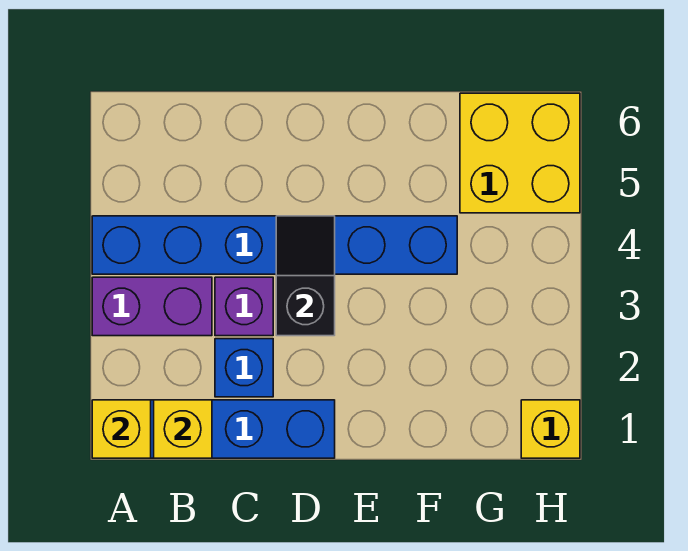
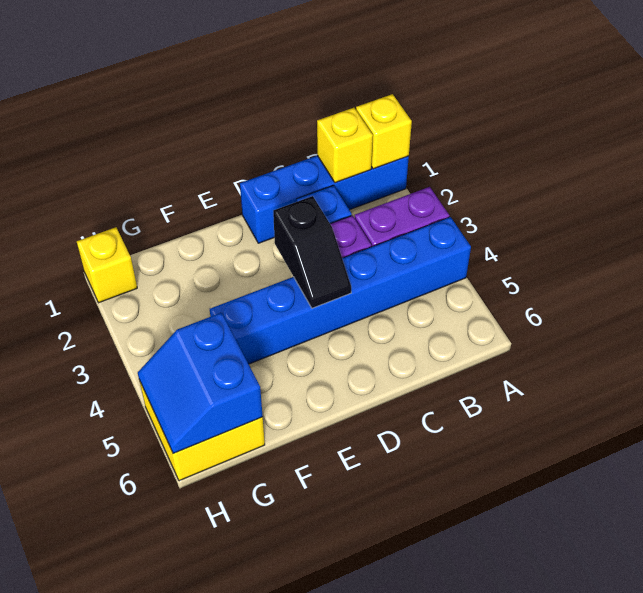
none -> blue slope G5:H6 level 2 top G

